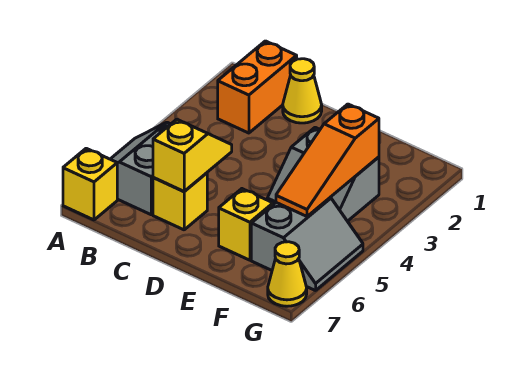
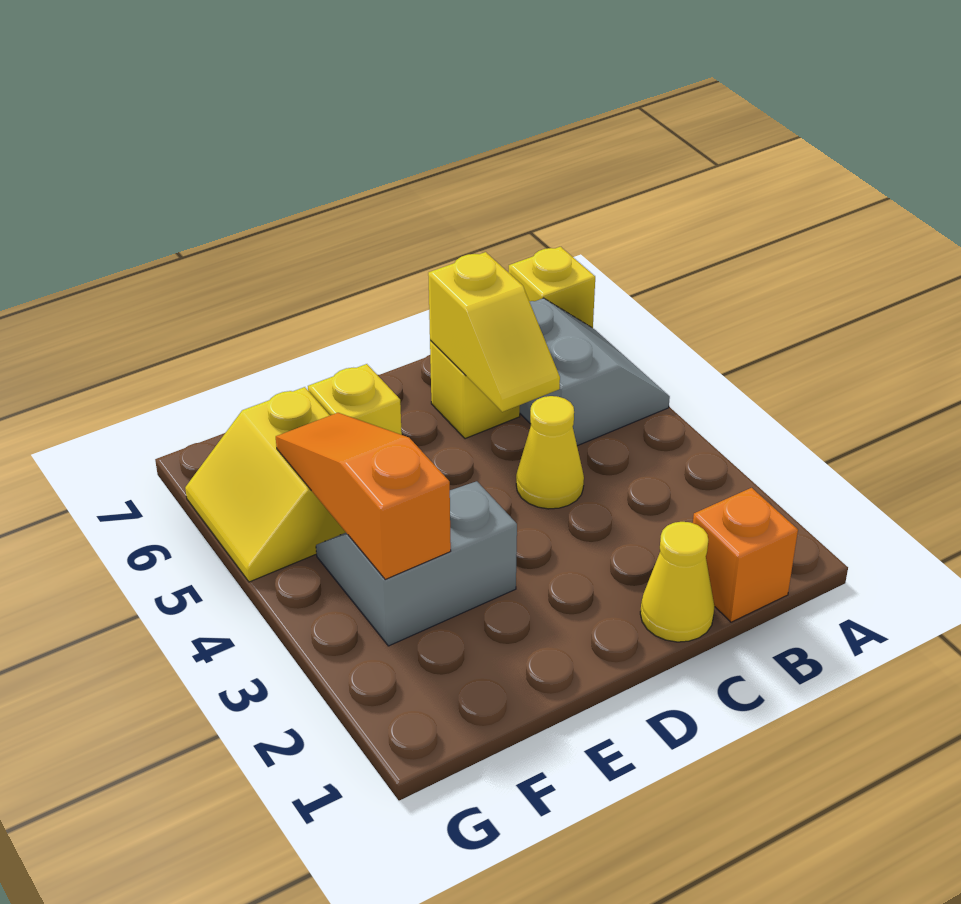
orange brick B1:B2 level 1 -> orange brick B1 level 1
grey slope F5:G6 level 1 top F -> yellow slope F5:G6 level 1 top F
yellow cone G7 level 1 -> yellow cone C4 level 1

